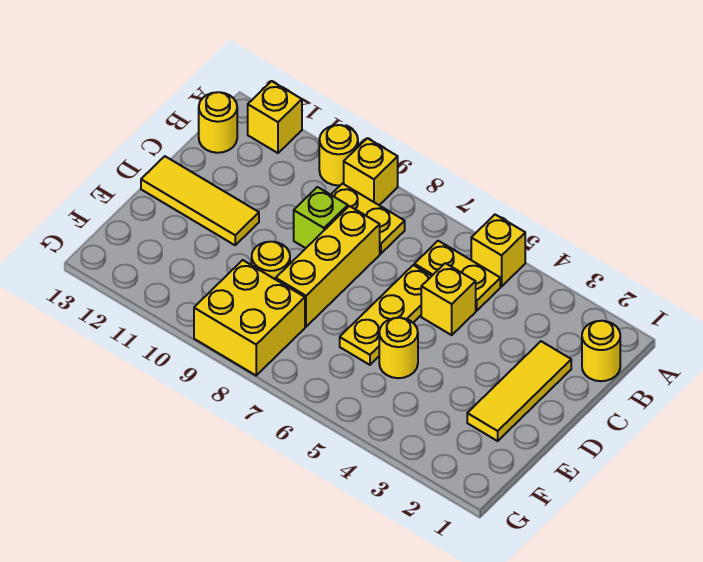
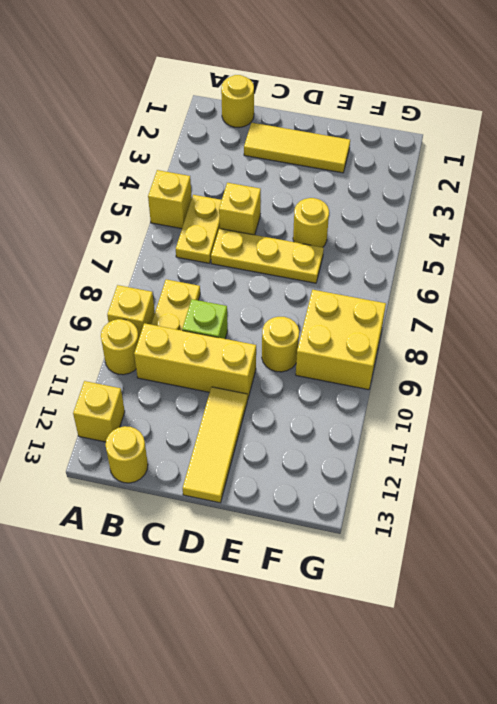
yellow brick C8:E8 level 1 -> yellow brick B10:D10 level 1

